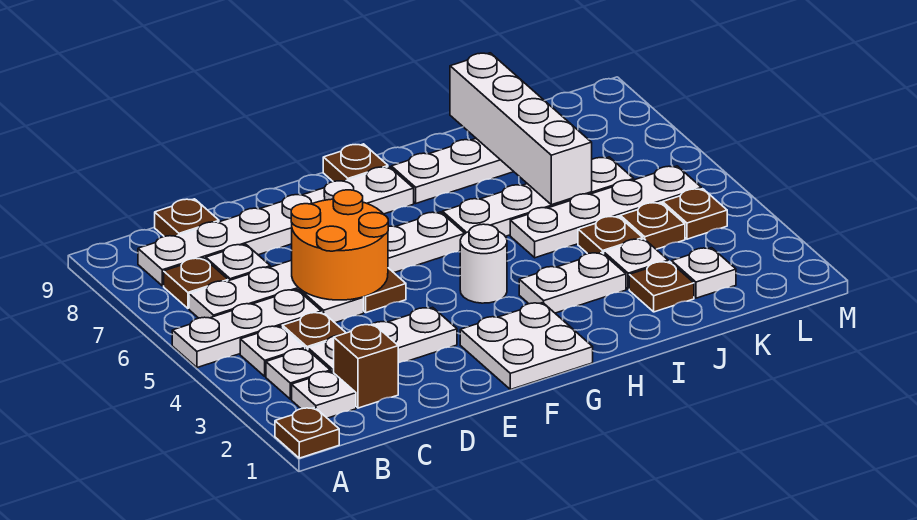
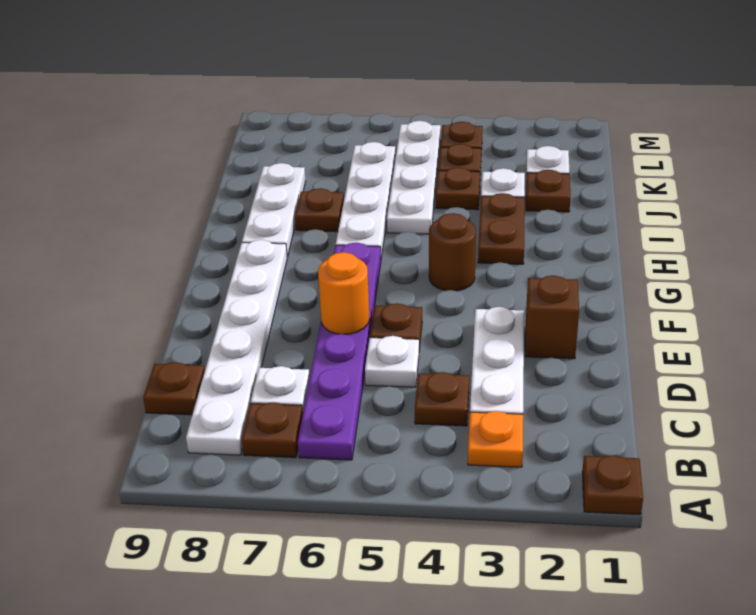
white plate A5:C5 level 1 -> none
white plate B2 level 1 -> none
white plate B3 level 1 -> orange plate B3 level 1
white plate B4 level 1 -> none
white plate B6:G6 level 1 -> purple plate B6:G6 level 1
brown brick C2 level 1 -> brown brick E2 level 1
orange round brick D5:E6 level 2 -> orange round brick E6 level 2
white plate F1:G2 level 1 -> none
white round brick G4 level 1 -> brown round brick G4 level 1
brown plate G9 level 1 -> brown plate I7 level 1
white plate H3:I3 level 1 -> brown plate H3:I3 level 1
white brick J6:J9 level 2 -> none

